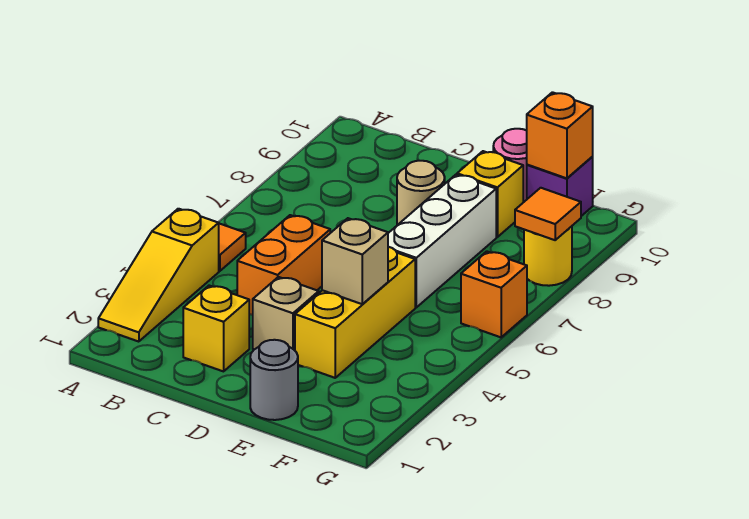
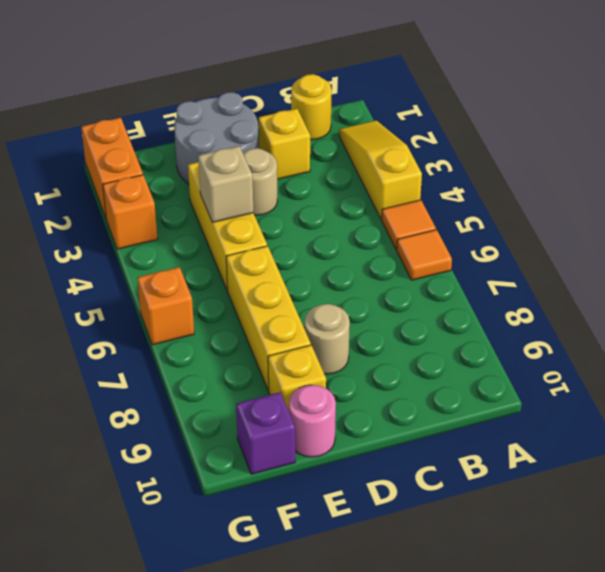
orange brick C4:C5 level 1 -> orange brick G1:G2 level 1
tan brick D3 level 1 -> tan round brick D3 level 1
grey round brick E1 level 1 -> grey round brick D1:E2 level 1
white brick E6:E8 level 1 -> yellow brick E6:E8 level 1
orange brick F10 level 2 -> orange brick G3 level 1
yellow round brick G8 level 1 -> yellow round brick B1 level 1
orange tile G8 level 2 -> orange tile A6 level 1

